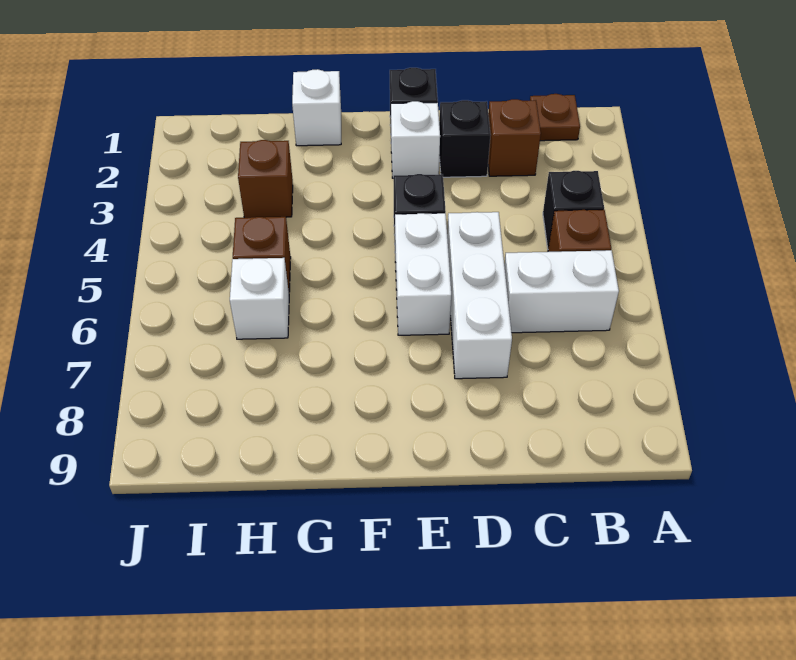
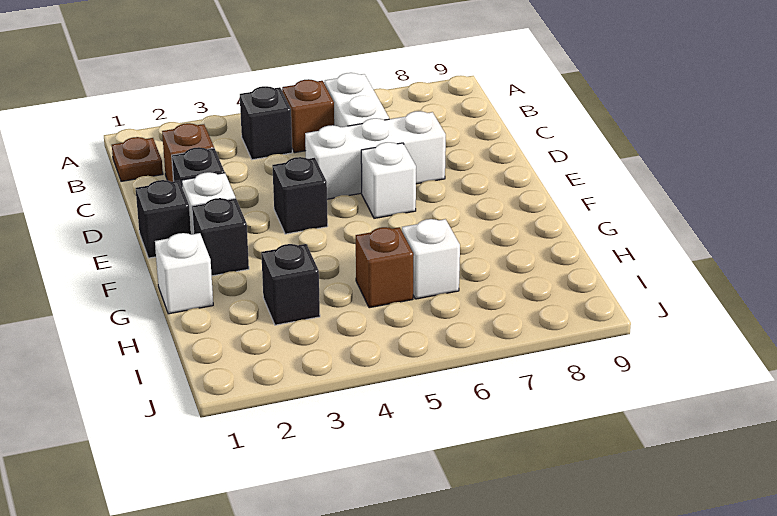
white brick E5:E6 level 1 -> white brick E6 level 1
none -> black brick F2 level 1
brown brick H3 level 1 -> black brick H3 level 1

